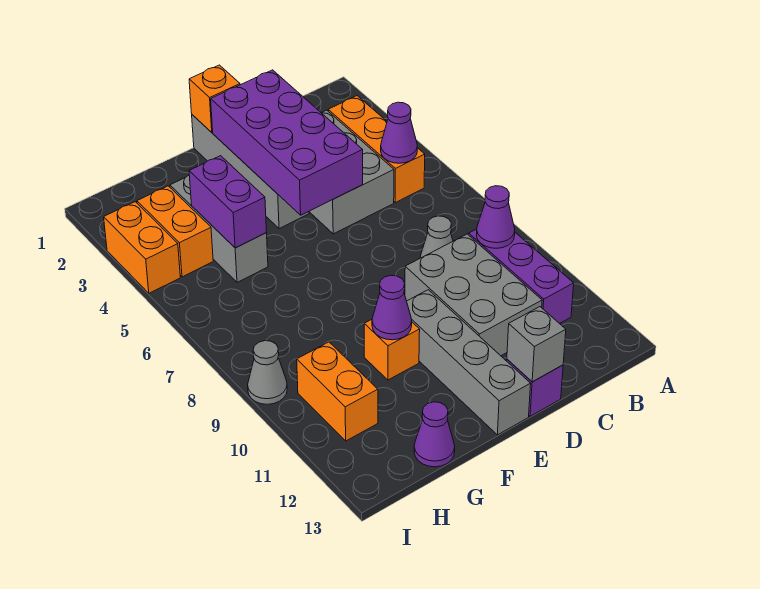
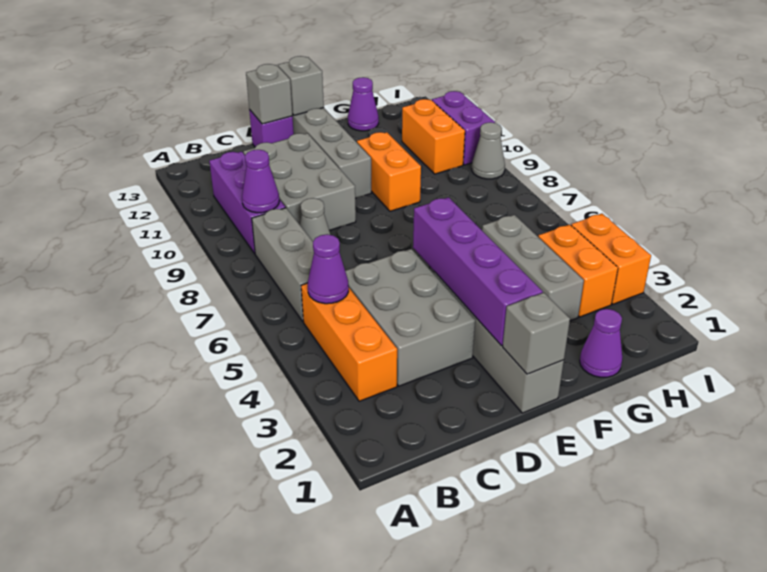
none -> grey brick B6:B8 level 1
purple brick D2:E5 level 2 -> purple brick E2:E5 level 2
orange brick E1 level 2 -> grey brick E1 level 2
none -> grey brick E13 level 2
orange brick F10 level 1 -> orange brick F9:F10 level 1
purple cone F10 level 2 -> purple cone G1 level 1
purple brick G4:G5 level 2 -> purple brick I10:I11 level 1

